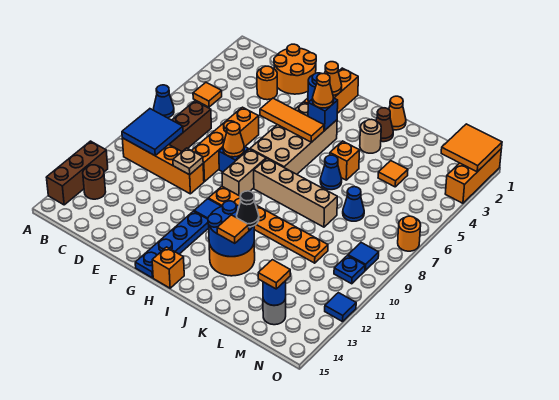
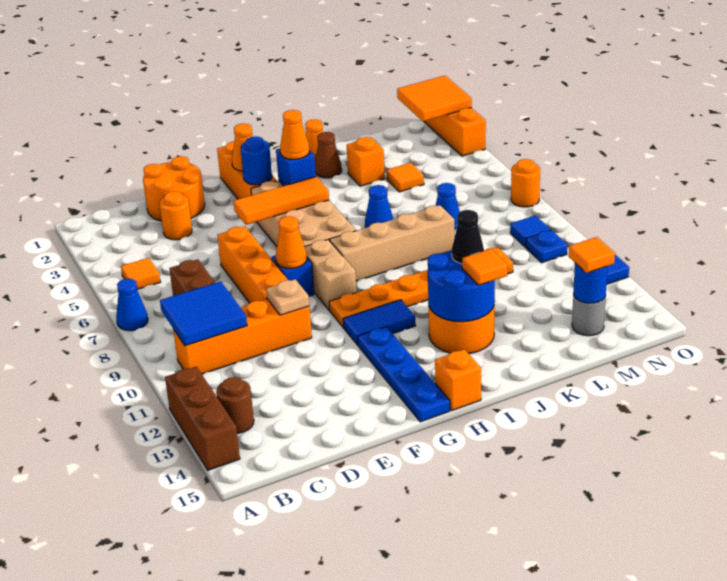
tan round brick J3 level 1 -> none
orange brick J5 level 1 -> orange brick K3 level 1

